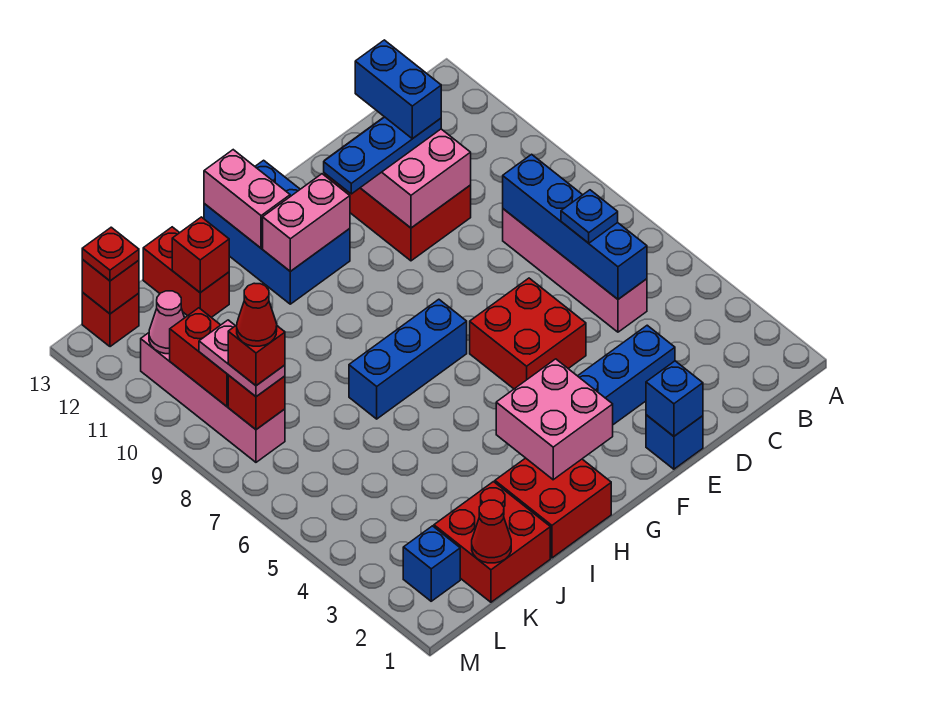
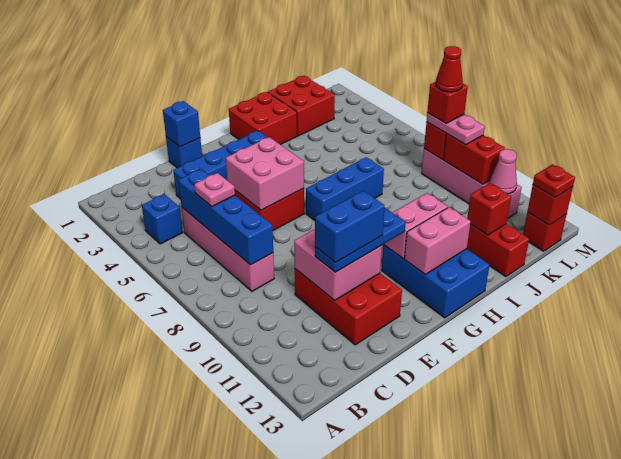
blue plate C6 level 3 -> pink plate C6 level 3
blue brick D11:D12 level 4 -> blue brick D11:E11 level 4
pink brick G2:H3 level 2 -> pink brick E5:F6 level 2
pink brick H12:H13 level 2 -> pink brick G12:H12 level 2
red cone K1 level 2 -> none
blue brick L2 level 1 -> blue brick B4 level 1

